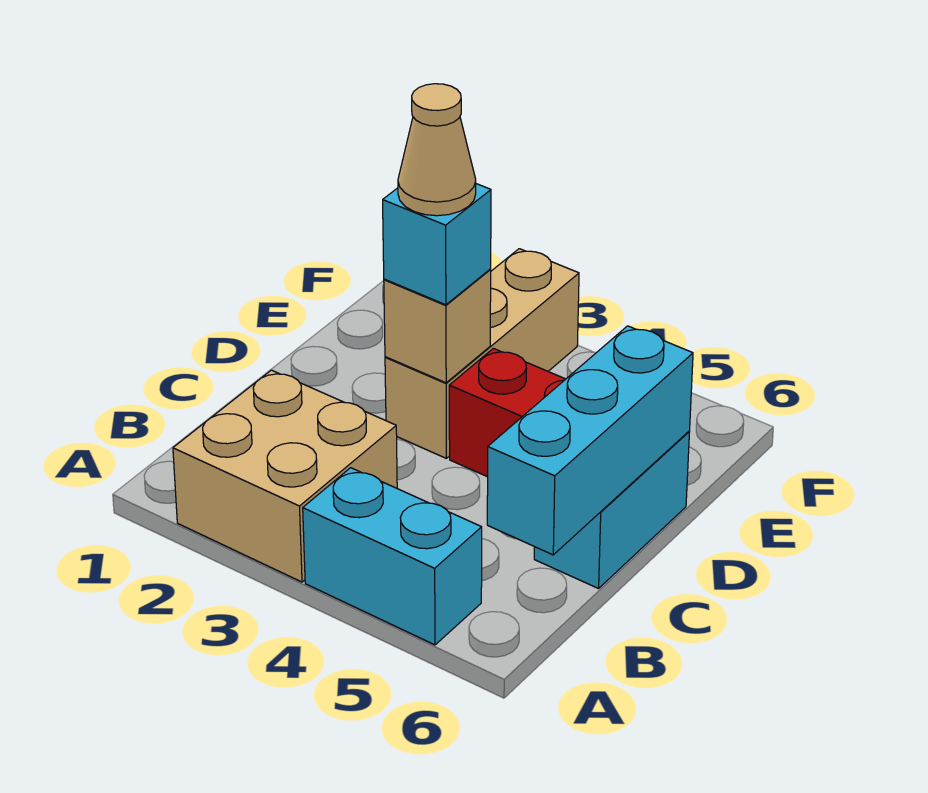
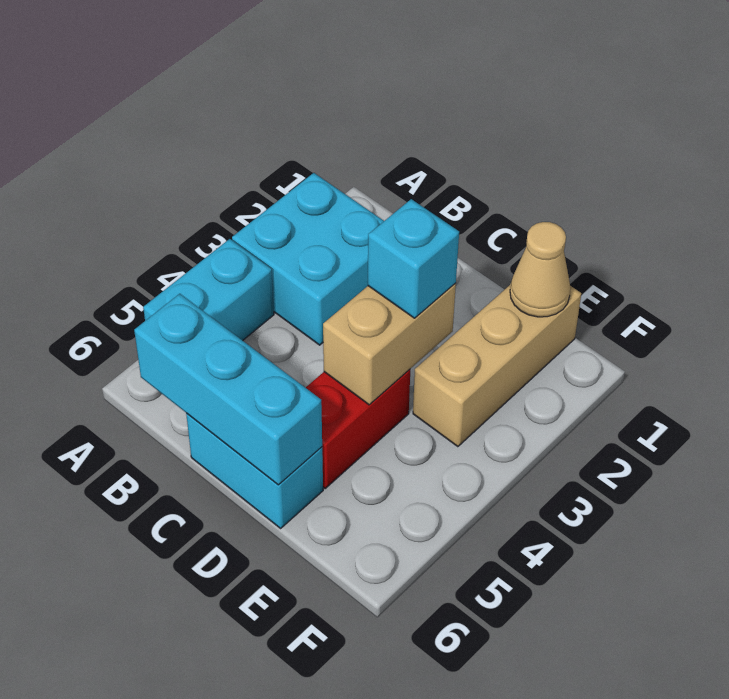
tan brick A2:B3 level 1 -> cyan brick A2:B3 level 1
tan brick D3:F3 level 1 -> tan brick E1:E3 level 1
tan brick D3 level 2 -> tan brick D3:D4 level 2
tan cone D3 level 4 -> tan cone E1 level 2

